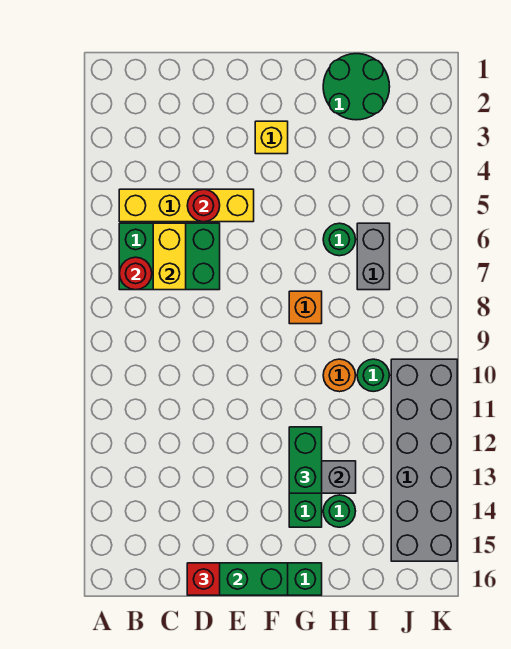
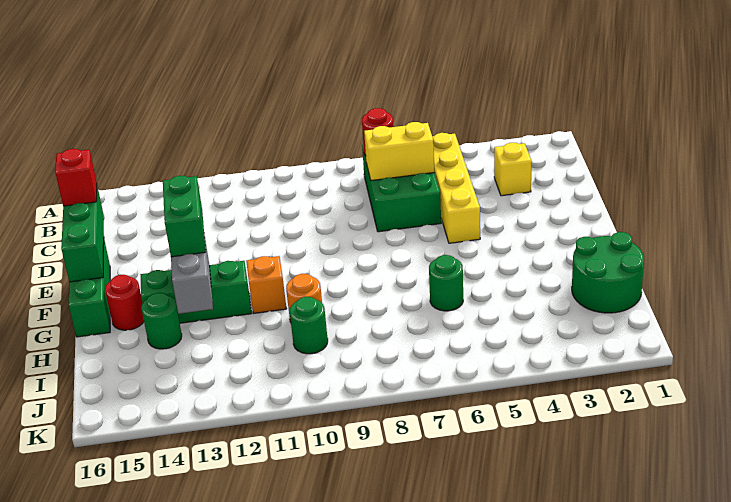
red round brick D5 level 2 -> red round brick G15 level 1
yellow brick F3 level 1 -> yellow brick C3 level 1
orange brick G8 level 1 -> orange brick G11 level 1
green brick G12:G13 level 3 -> green brick F13:G13 level 3
grey brick I6:I7 level 1 -> none
grey brick J10:K15 level 1 -> none

